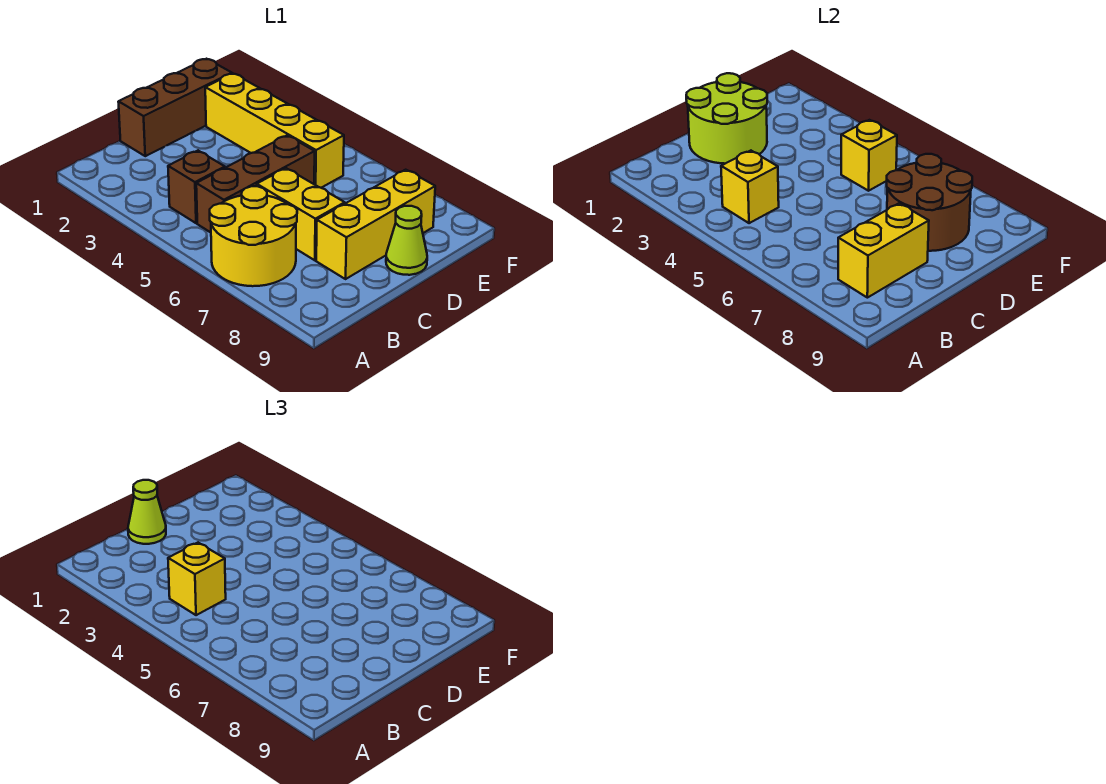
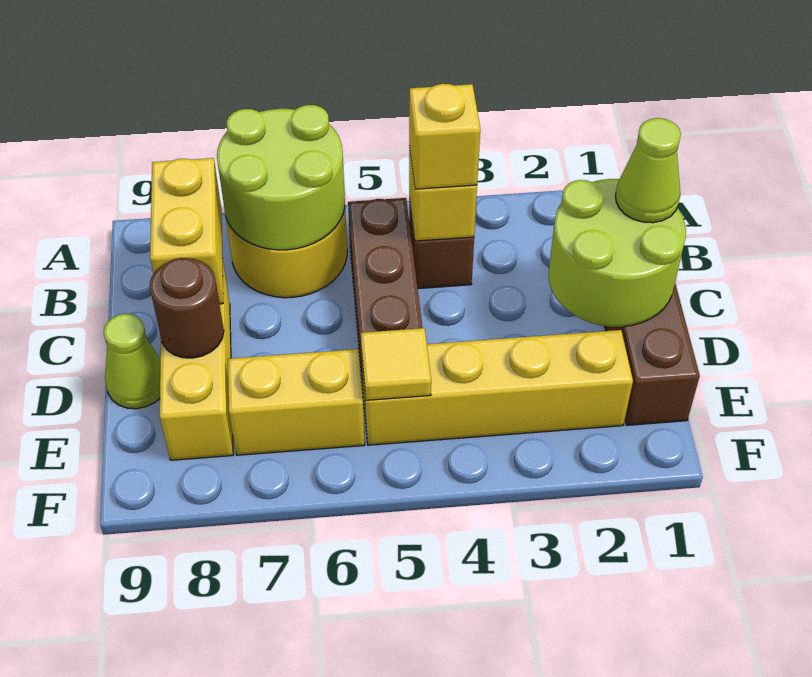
none -> lime round brick A6:B7 level 2
yellow brick C6:C7 level 1 -> yellow brick E6:E7 level 1
brown round brick D7:E8 level 2 -> brown round brick D8 level 2
yellow brick E5 level 2 -> yellow tile E5 level 2

